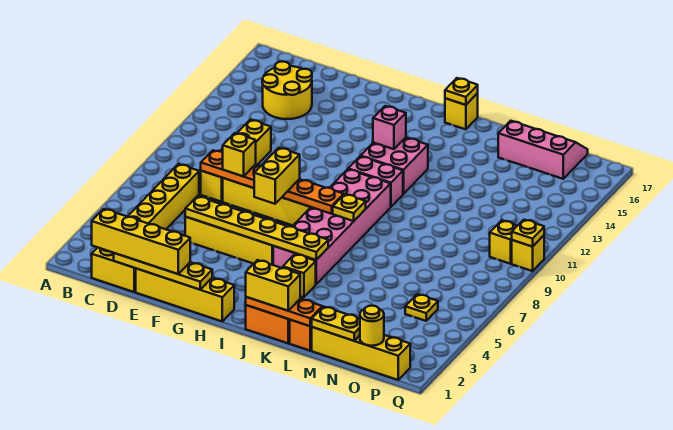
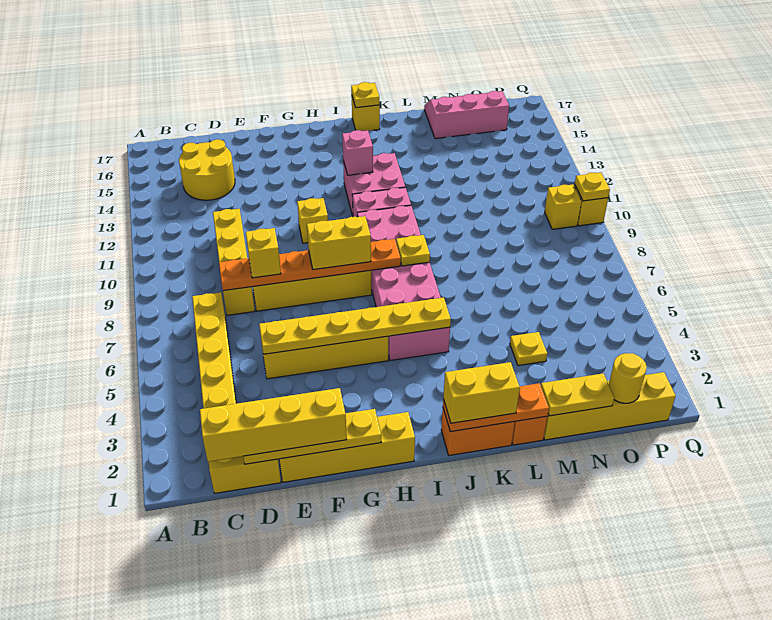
yellow brick G7:G8 level 3 -> yellow brick G8:H8 level 3
yellow brick J4 level 1 -> yellow brick G11 level 1
yellow plate O5 level 1 -> yellow plate M4 level 1

